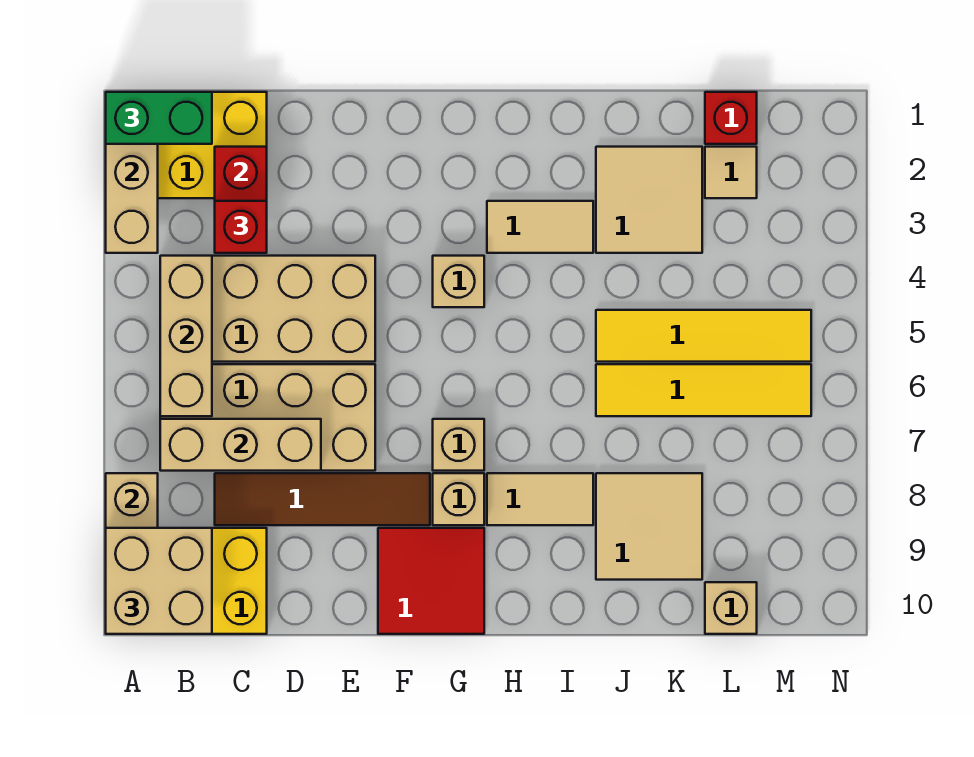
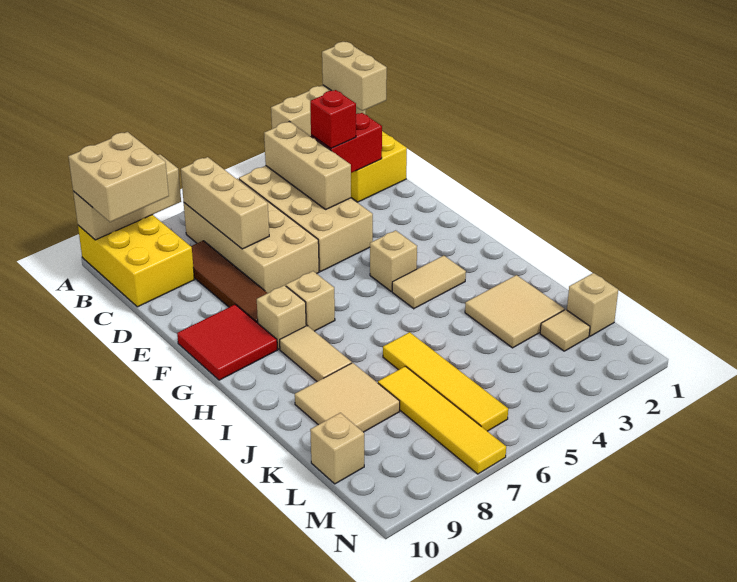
green brick A1:B1 level 3 -> tan brick A1:B1 level 3
tan brick B4:B6 level 2 -> tan brick B4:D4 level 2
tan tile H3:I3 level 1 -> tan tile H3:H4 level 1
yellow tile J5:M5 level 1 -> yellow tile K7:N7 level 1
red brick L1 level 1 -> tan brick L1 level 1

